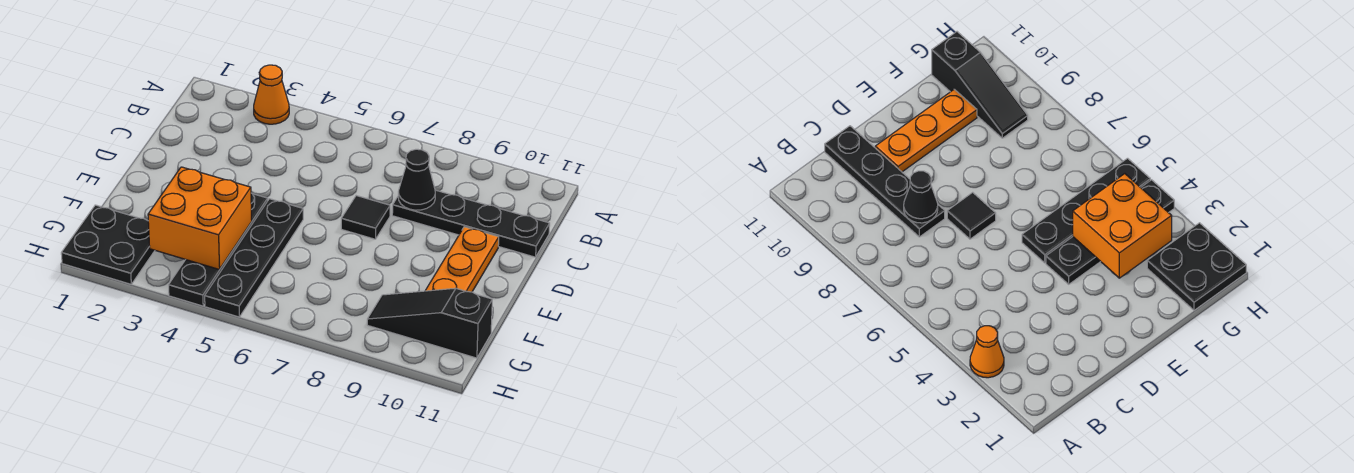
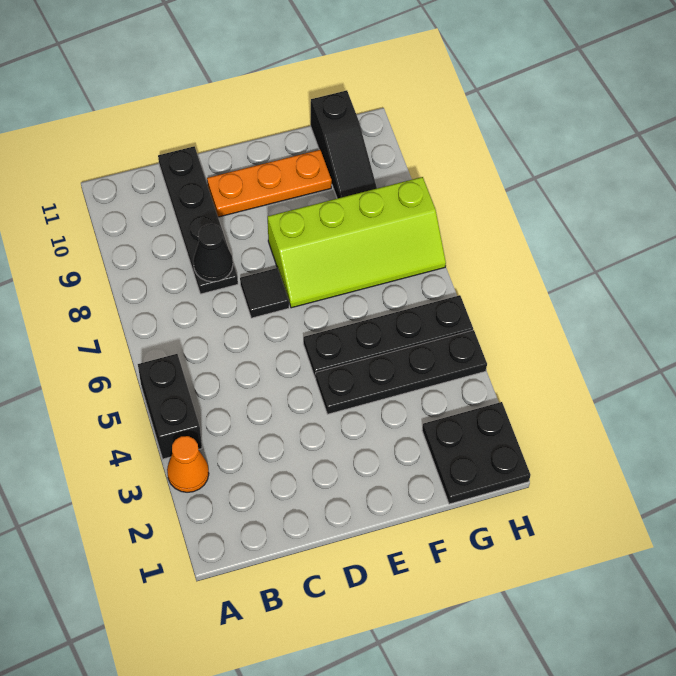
none -> black brick A4:A5 level 1
none -> lime slope E7:H8 level 1 top 8
orange brick F3:G4 level 2 -> none

